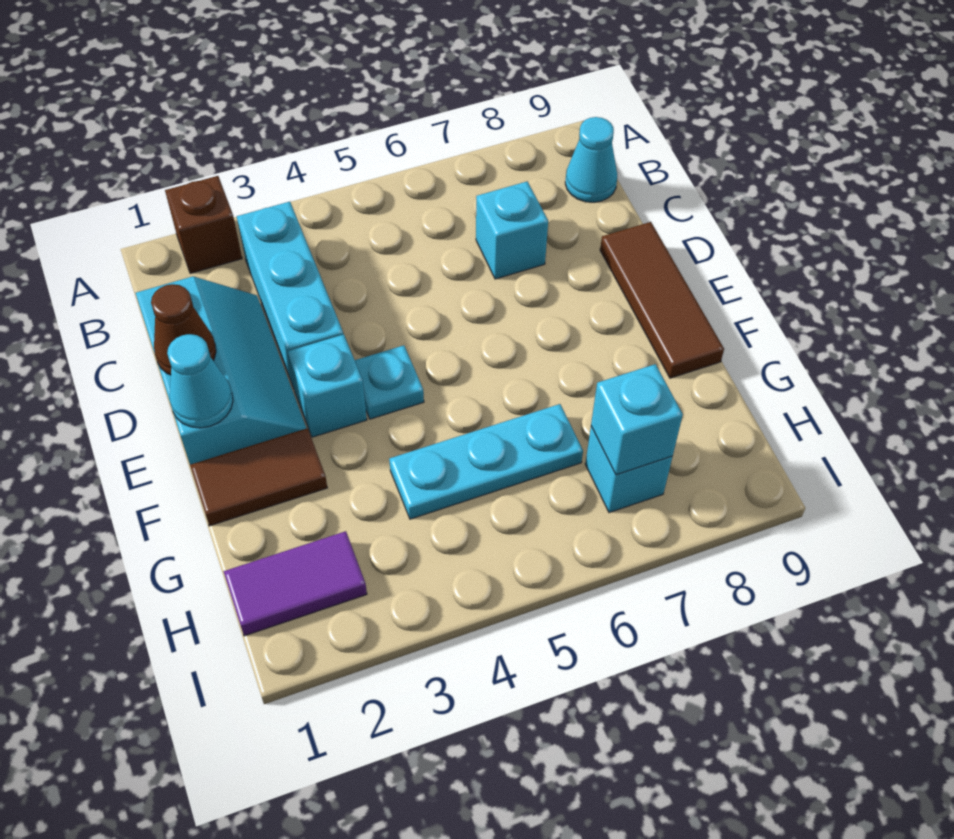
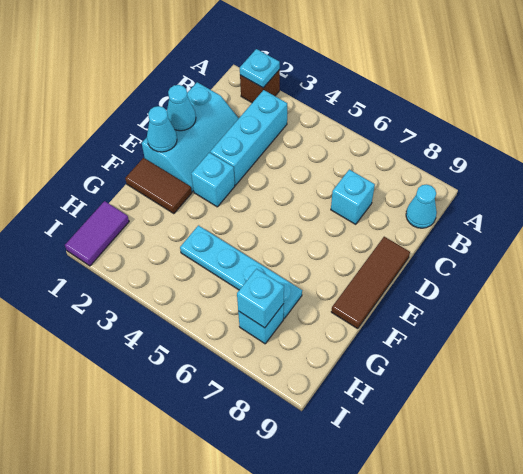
brown cone D1 level 2 -> cyan cone D1 level 2
cyan plate E4 level 1 -> cyan plate A2 level 2
cyan plate G4:G6 level 1 -> cyan plate G4:G7 level 1
purple tile H1:H2 level 1 -> purple tile H1:I1 level 1

